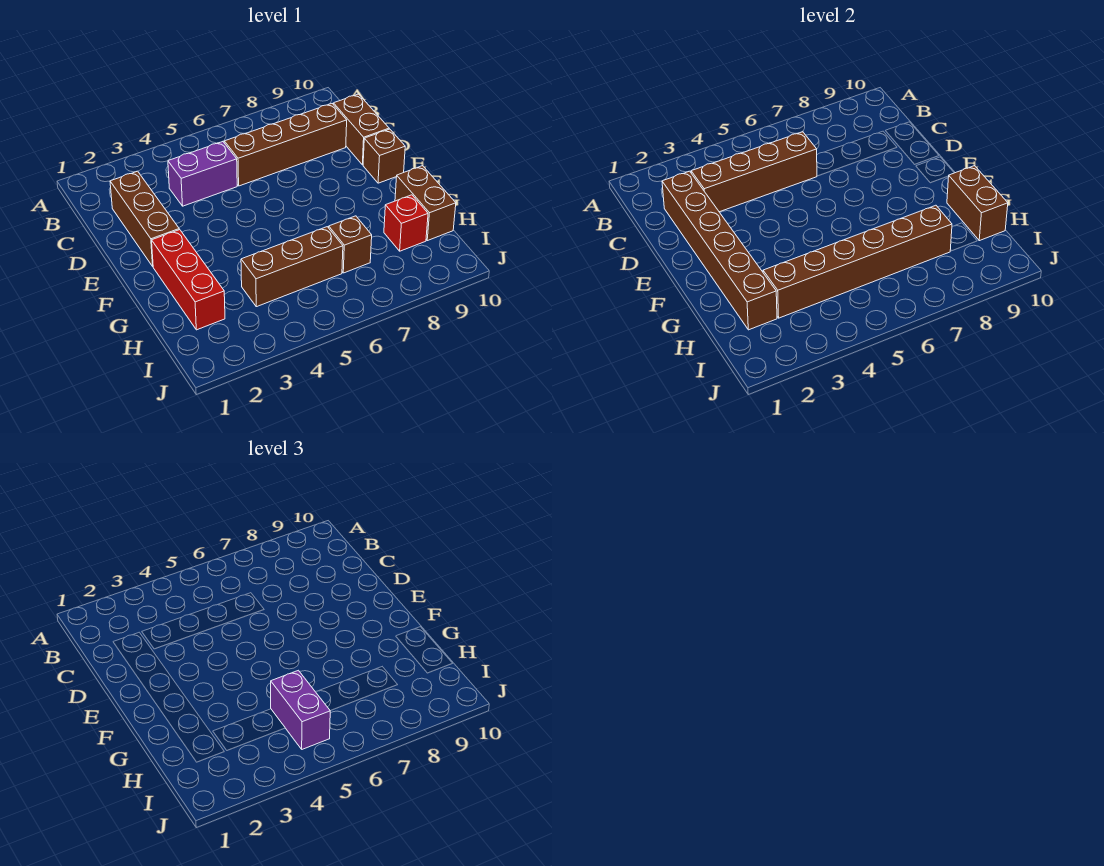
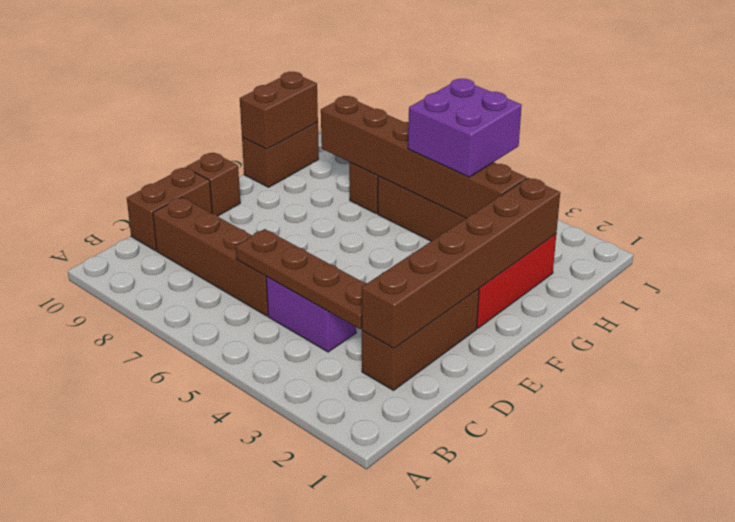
brown brick C3:C6 level 2 -> brown plate C3:C6 level 2
purple brick H5:I5 level 3 -> purple brick H4:I5 level 3
red brick H9 level 1 -> none

